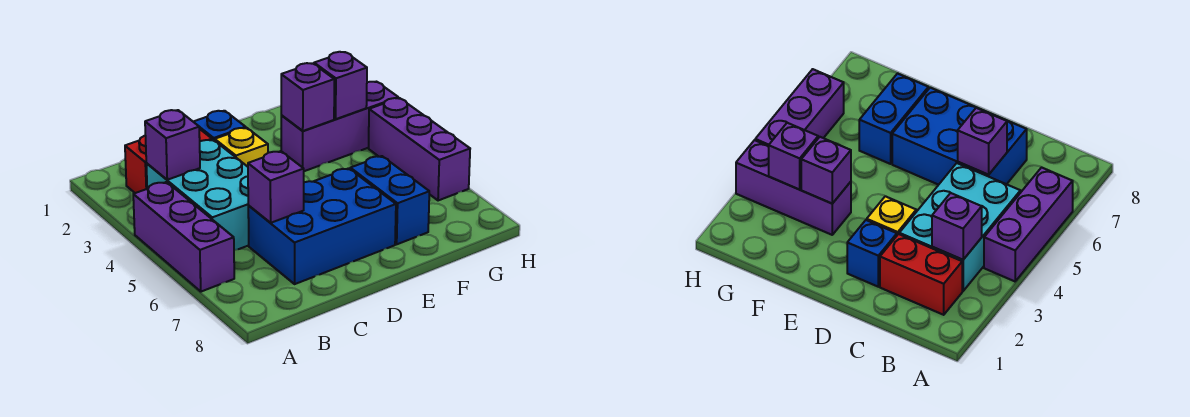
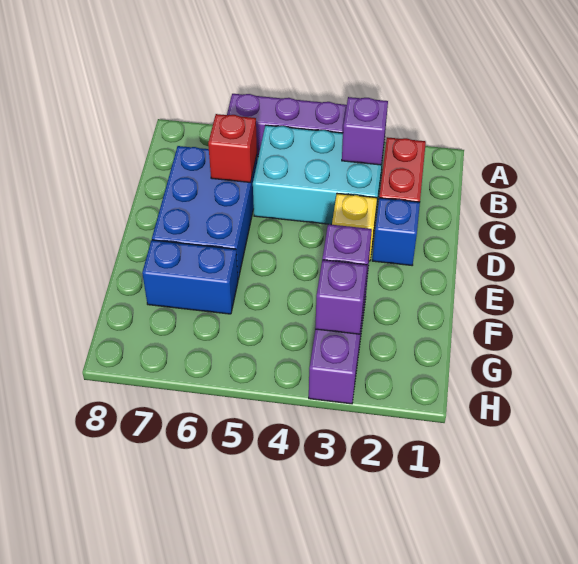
purple brick C6 level 2 -> red brick C6 level 2
purple brick H4:H6 level 1 -> none

